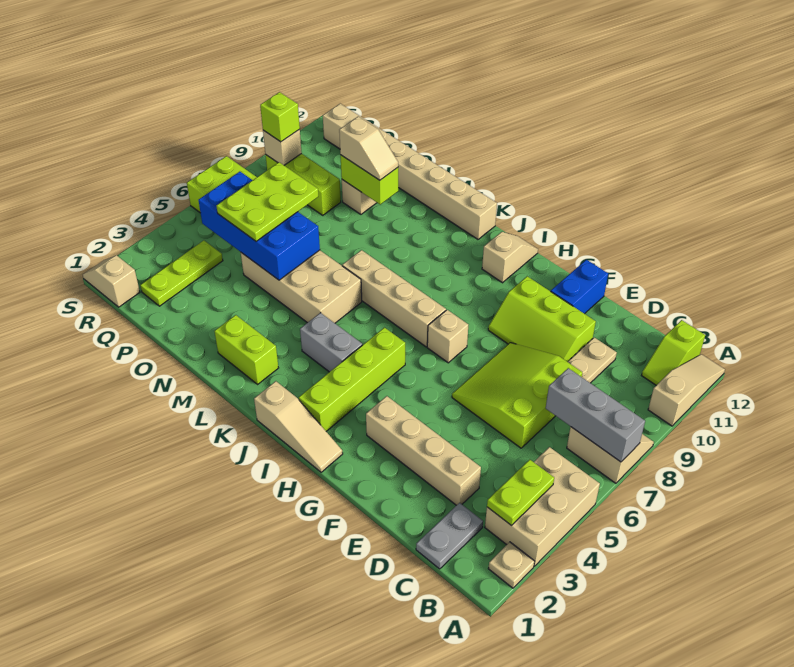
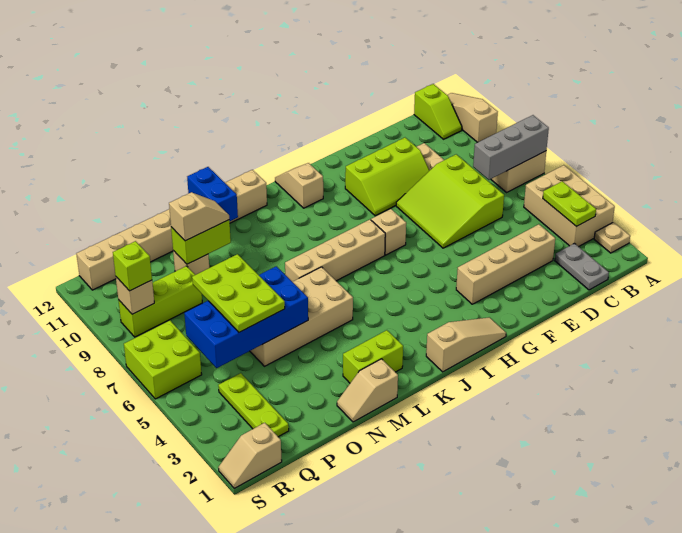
blue brick F11:F12 level 1 -> blue brick M11:M12 level 2
lime brick I2:I5 level 1 -> none
grey brick J4:K4 level 1 -> none
none -> tan slope M1:N1 level 1 top M

